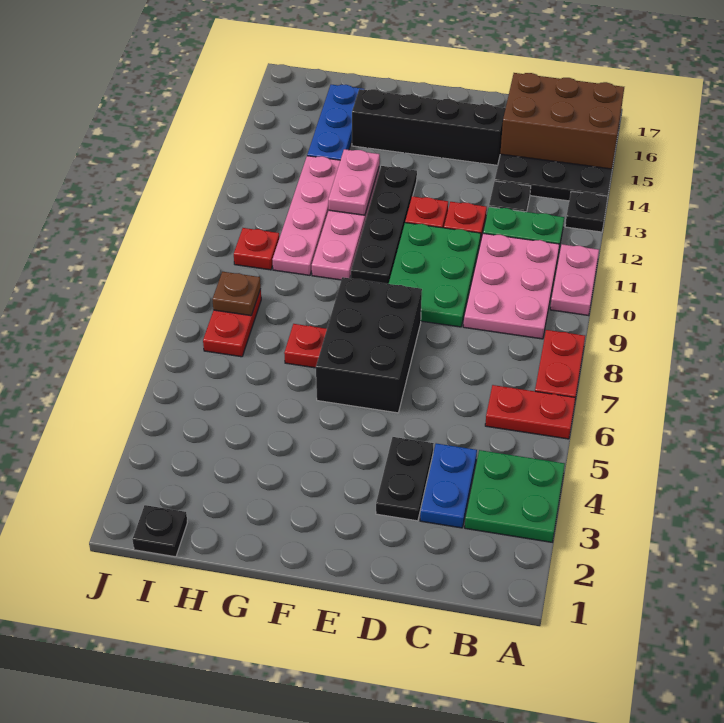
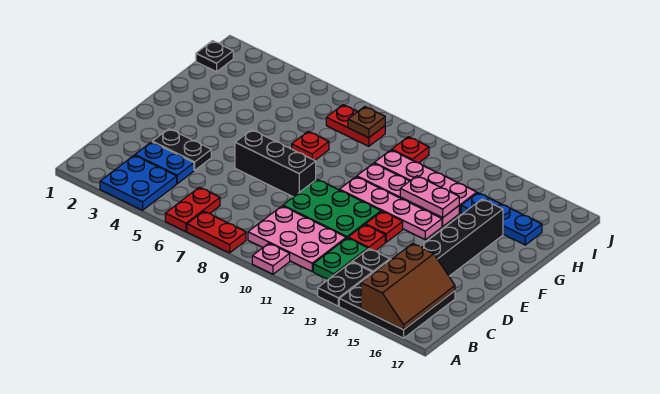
green plate A3:B4 level 1 -> blue plate A3:B4 level 1
pink plate A10:A11 level 1 -> pink plate A10 level 1
black plate A13 level 1 -> black plate A13:B13 level 1
brown brick A15:C16 level 2 -> brown slope A15:C16 level 2 top 15
black brick E6:F8 level 1 -> black brick E6:E8 level 1
black plate F10:F13 level 1 -> pink plate F10:F13 level 1

